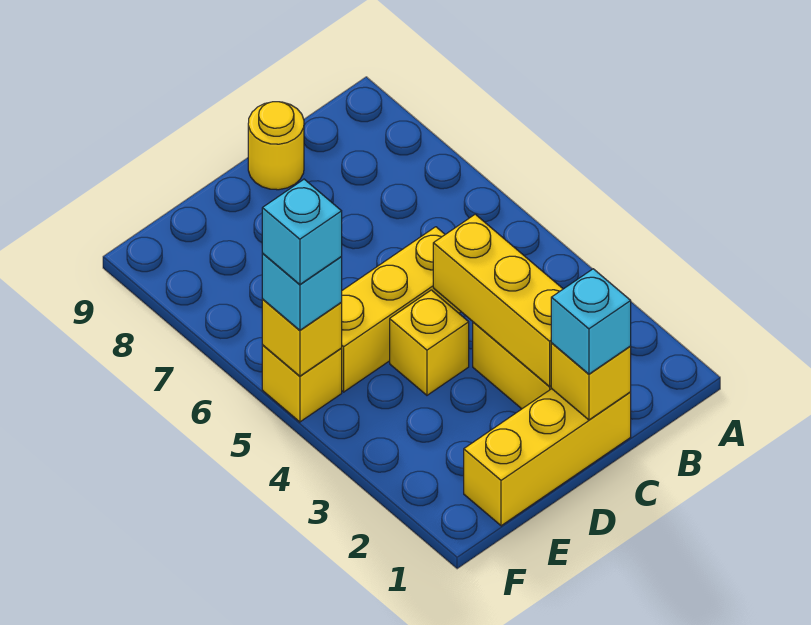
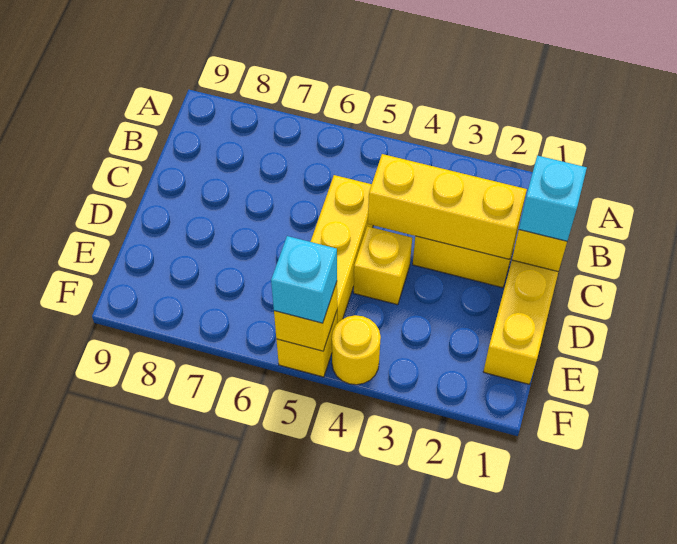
yellow round brick C9 level 1 -> yellow round brick F4 level 1
cyan brick F5 level 4 -> none

